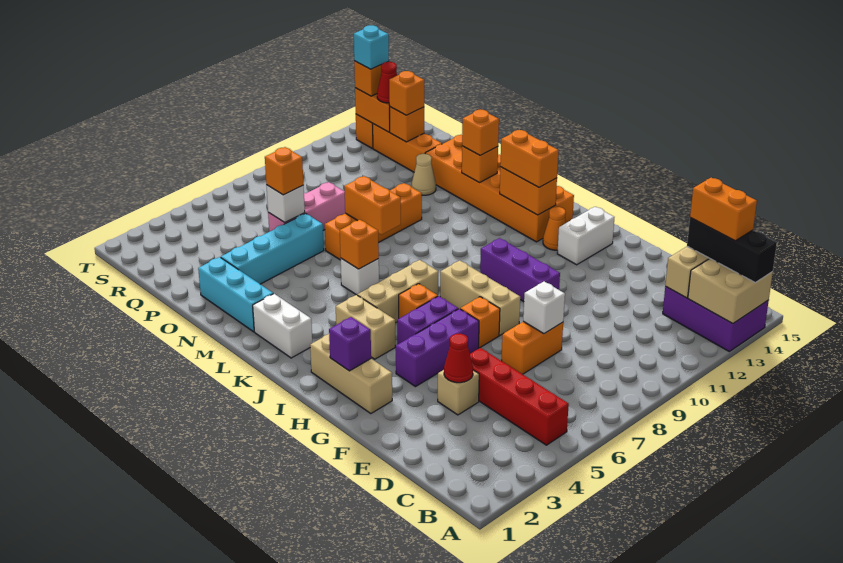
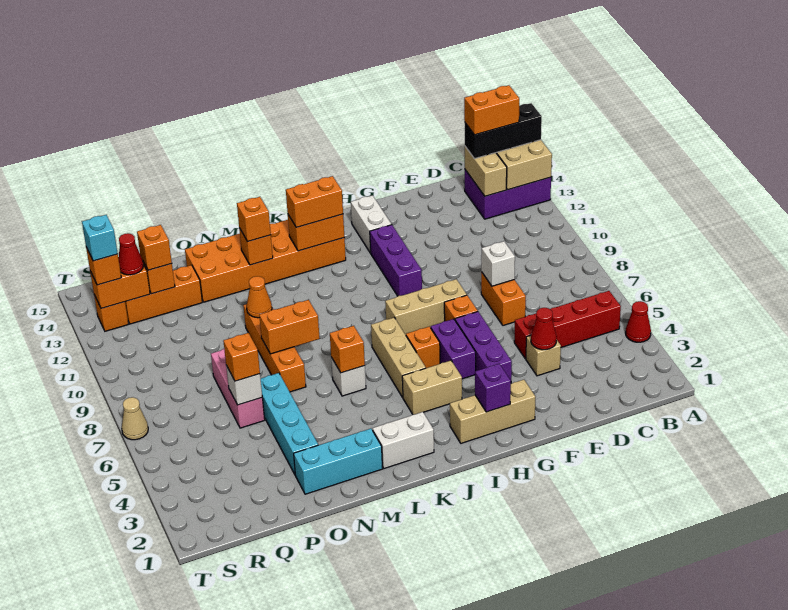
none -> red cone A4 level 1
purple brick G10:I10 level 1 -> purple brick H10:H12 level 1
orange cone I13 level 1 -> orange cone N10 level 2
tan cone O12 level 1 -> tan cone T7 level 1

